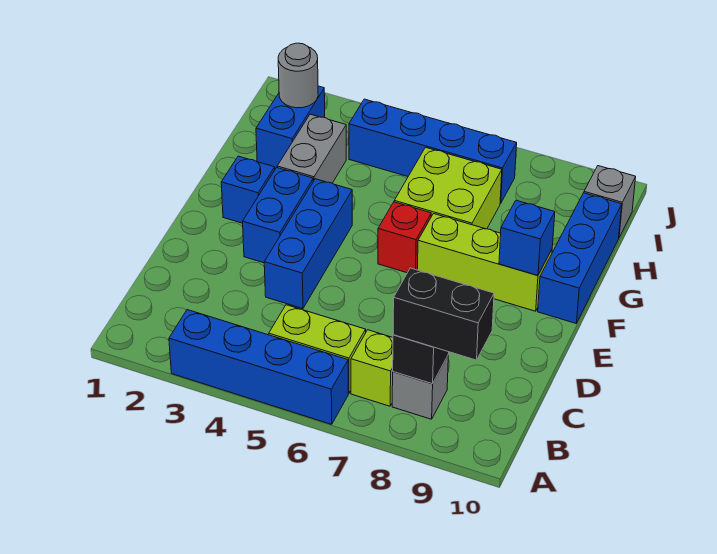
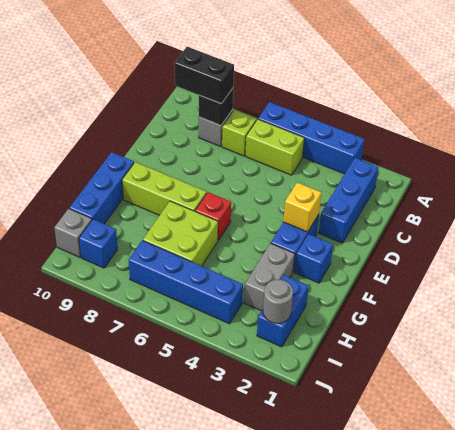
blue brick D4:F4 level 1 -> blue brick B2:D2 level 1
none -> yellow brick E3 level 2
blue brick F9 level 2 -> blue brick I9 level 1

